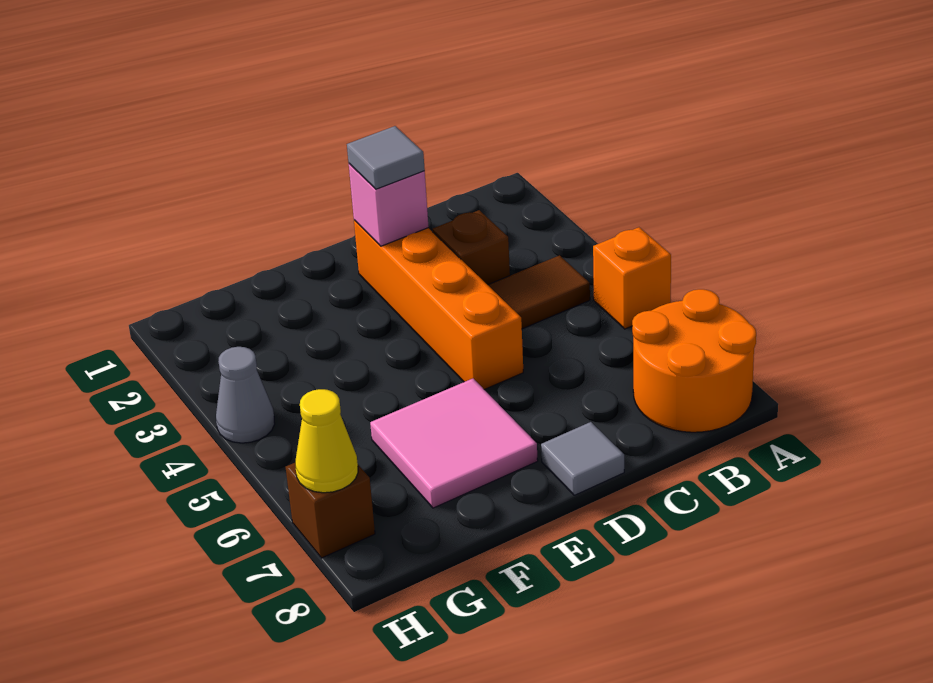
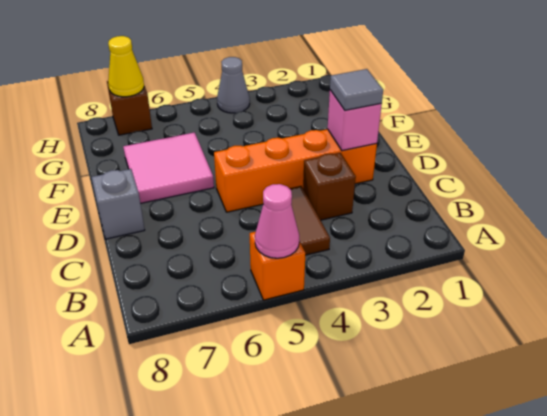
none -> pink cone A5 level 2
orange round brick A7:B8 level 1 -> none
grey tile D8 level 1 -> grey brick D8 level 1

